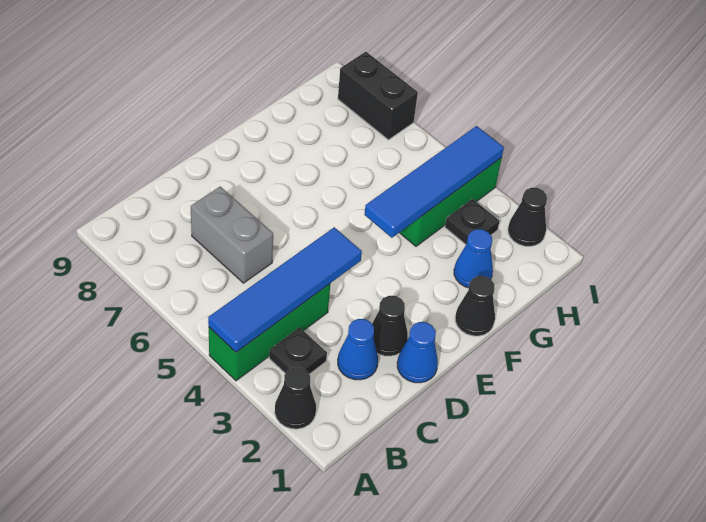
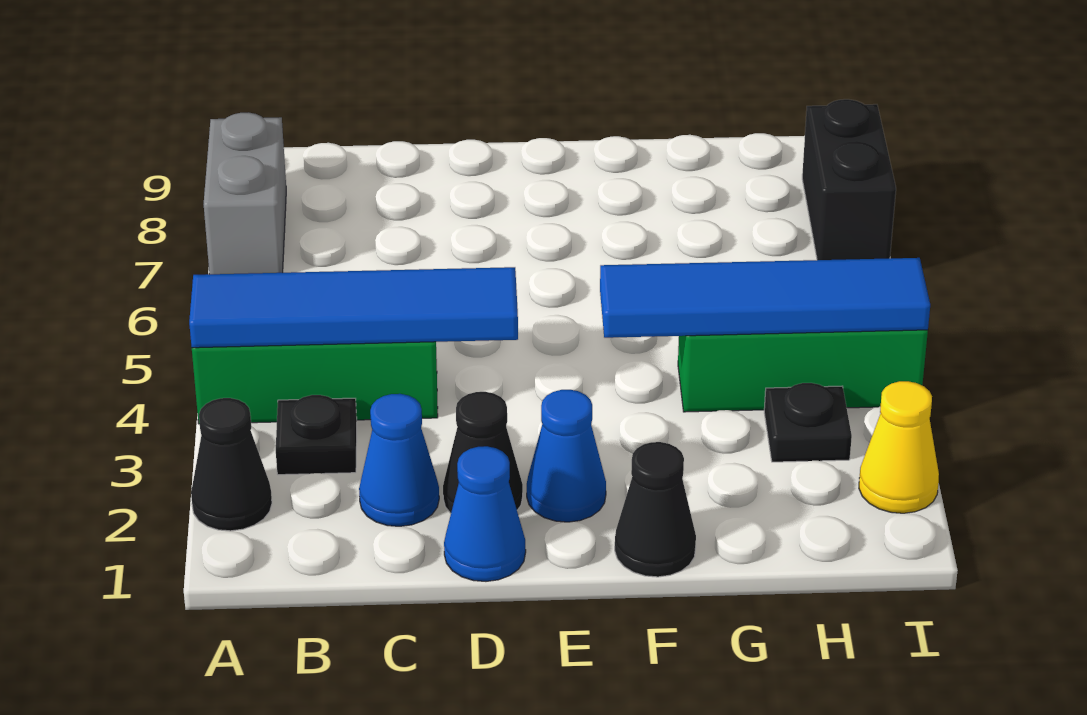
grey brick C6:C7 level 1 -> grey brick A7:A8 level 1
blue cone G2 level 1 -> blue cone E2 level 1
black cone I2 level 1 -> yellow cone I2 level 1

